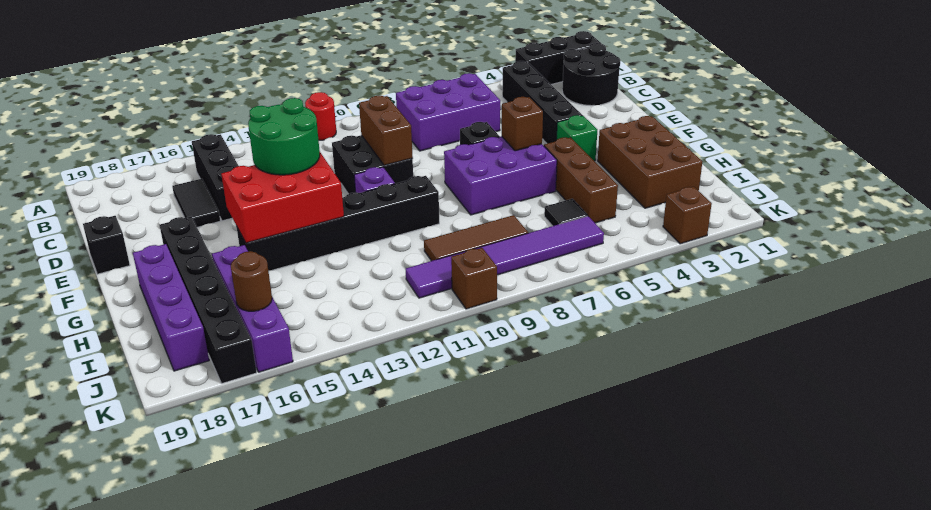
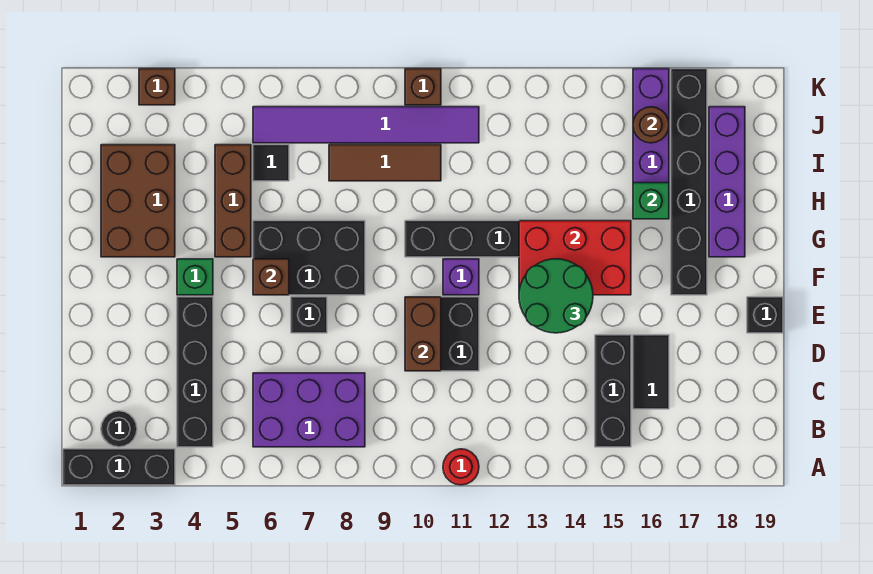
black round brick B1:C2 level 1 -> black round brick B2 level 1
purple brick F6:G8 level 1 -> black brick F6:G8 level 1
none -> green brick H16 level 2

